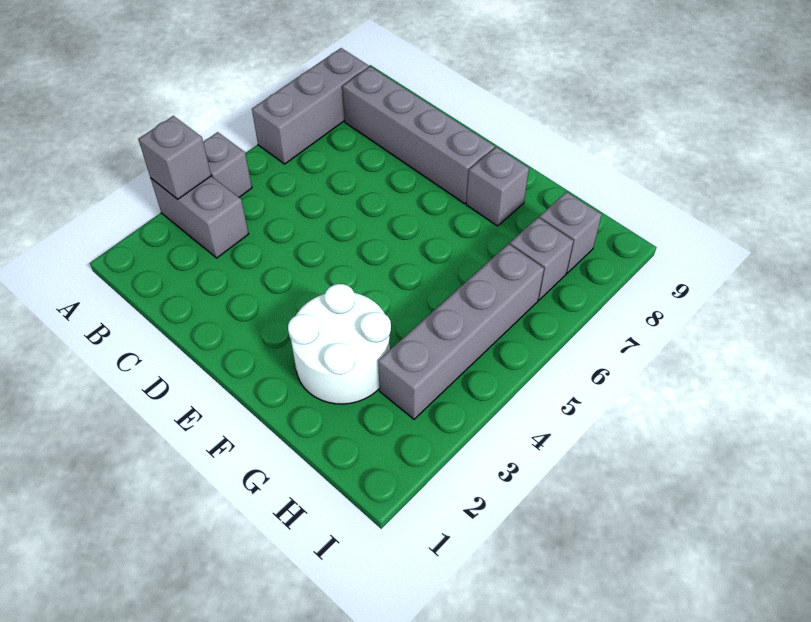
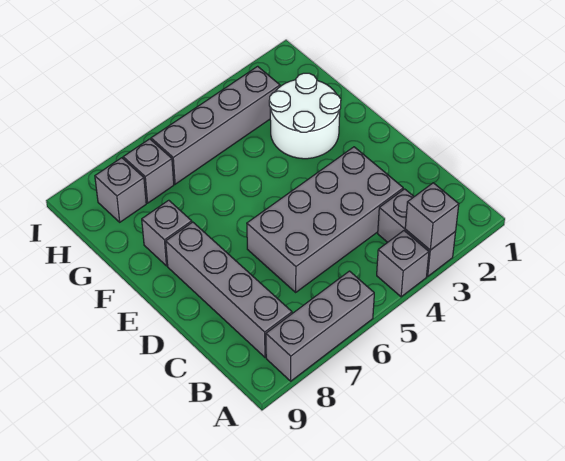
none -> grey brick C3:D6 level 1

